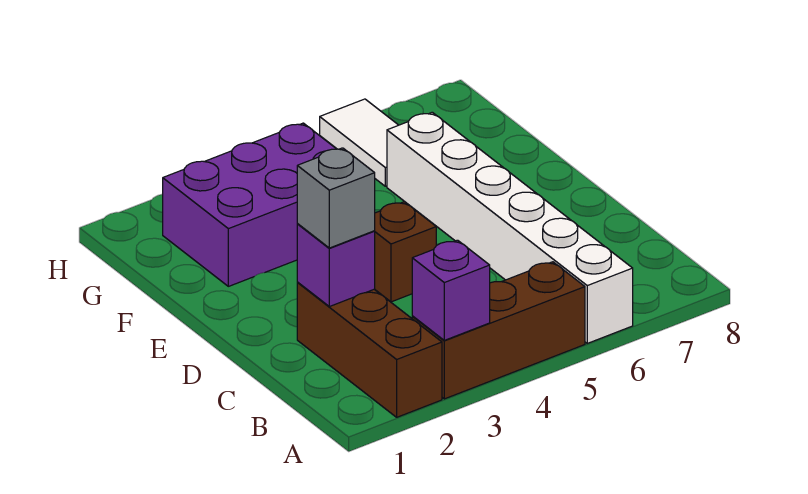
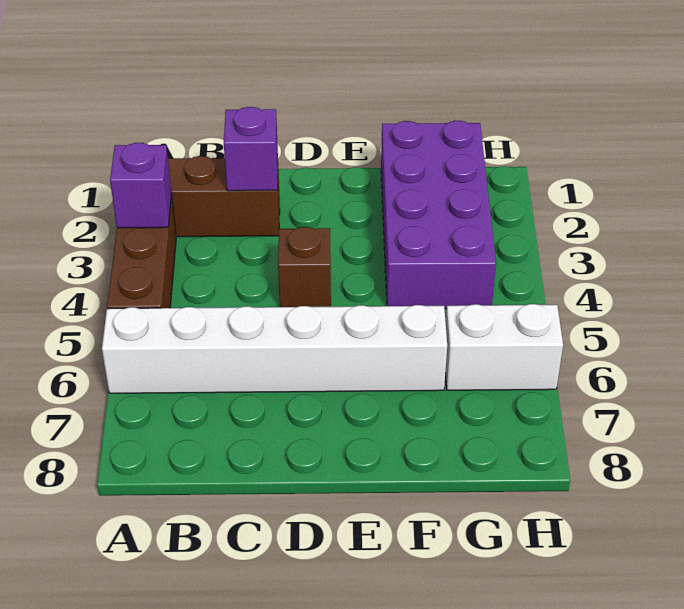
grey brick C2 level 3 -> none
purple brick F2:G4 level 1 -> purple brick F1:G4 level 1
white tile G6:H6 level 1 -> white brick G6:H6 level 1

